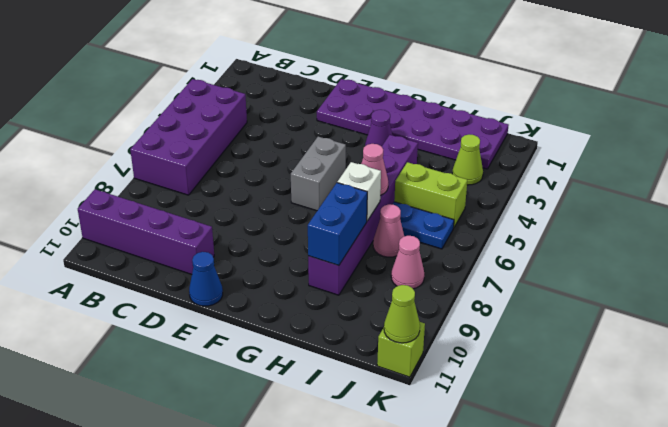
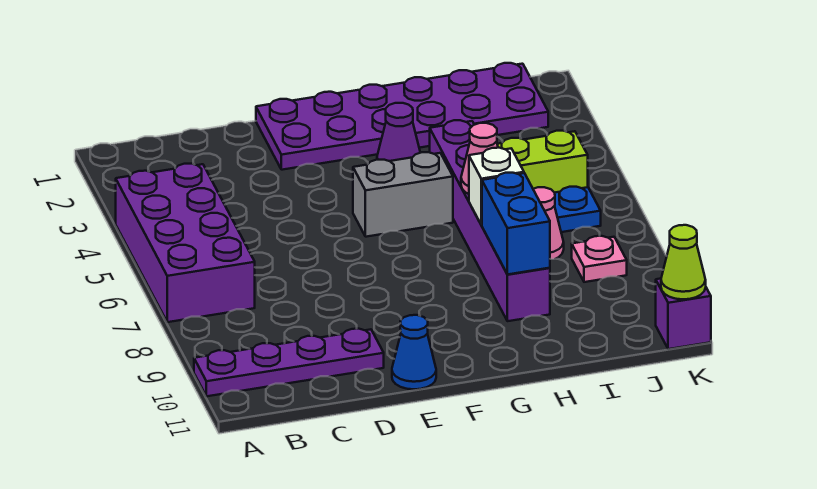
purple brick A10:D10 level 1 -> purple plate A10:D10 level 1
grey brick F5:F6 level 1 -> grey brick F5:G5 level 1
lime cone J3 level 1 -> none
pink cone J8 level 1 -> pink plate J8 level 1
lime brick K11 level 1 -> purple brick K11 level 1

